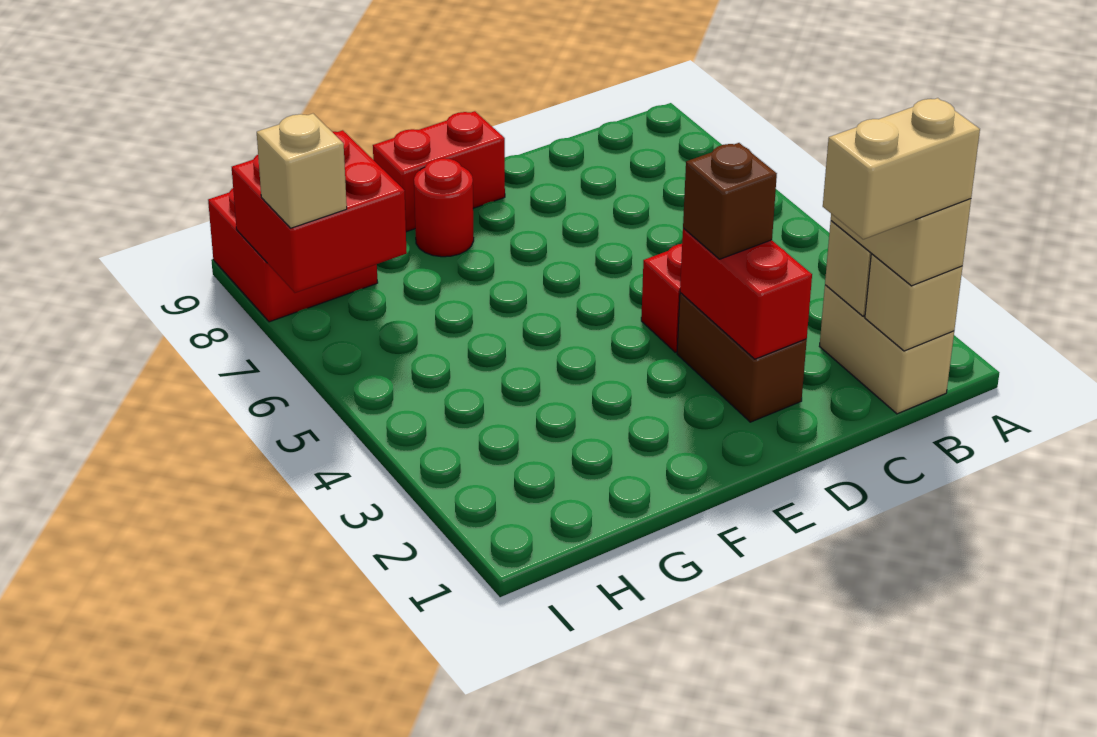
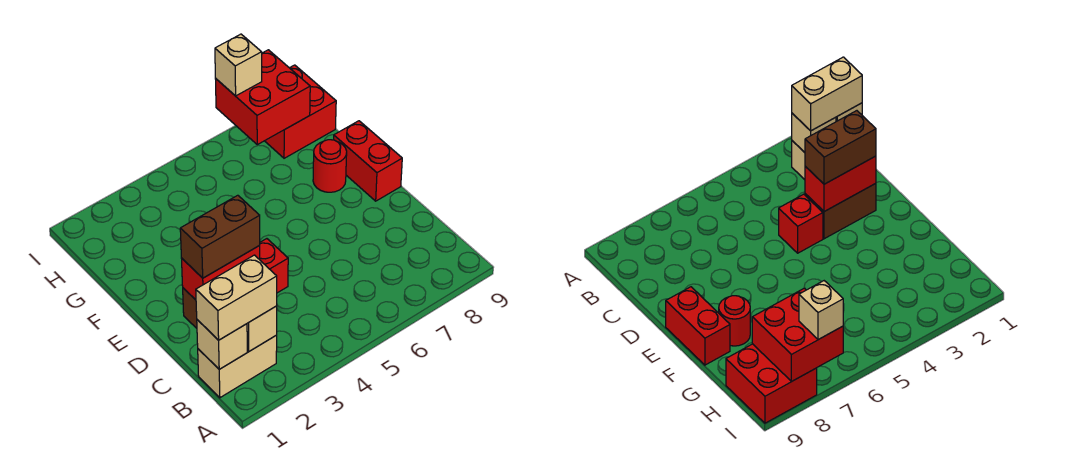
tan brick B1:C1 level 4 -> none
brown brick D3 level 3 -> brown brick D2:D3 level 3

